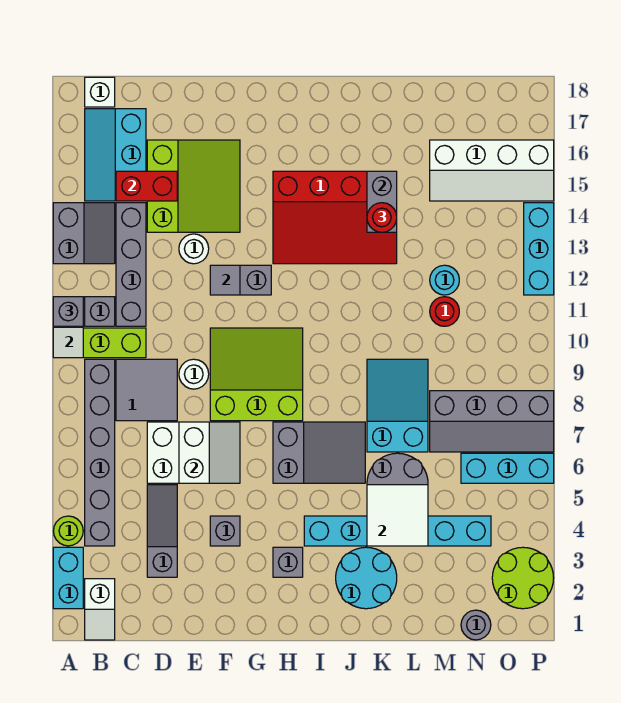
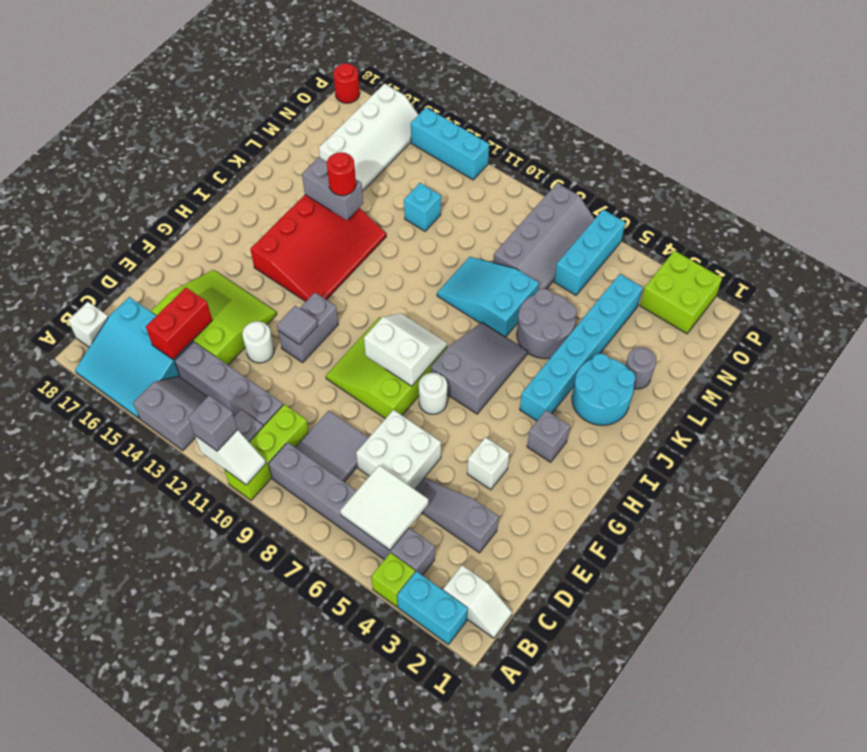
lime round brick A4 level 1 -> lime brick A4 level 1
cyan slope B15:C17 level 1 top C -> cyan slope A15:C17 level 1 top C
white slope E6:F7 level 2 top E -> white slope G8:H9 level 2 top G
white round brick E9 level 1 -> white round brick G7 level 1
grey brick F4 level 1 -> white brick F4 level 1
white tile K4:L5 level 2 -> white tile B5:C6 level 2
red round brick M11 level 1 -> red round brick P18 level 1
cyan round brick M12 level 1 -> cyan brick M12 level 1
grey round brick N1 level 1 -> grey round brick L2 level 1
lime round brick O2:P3 level 1 -> lime brick O2:P3 level 1

